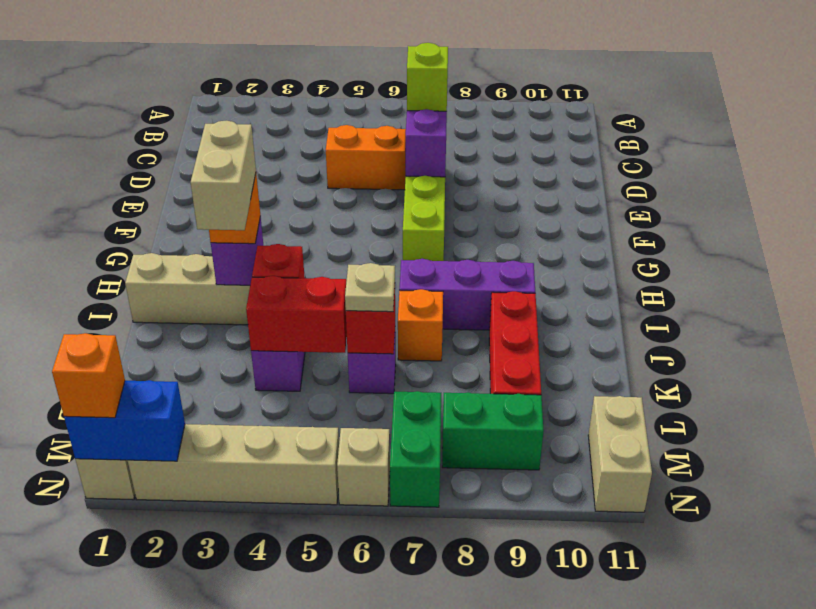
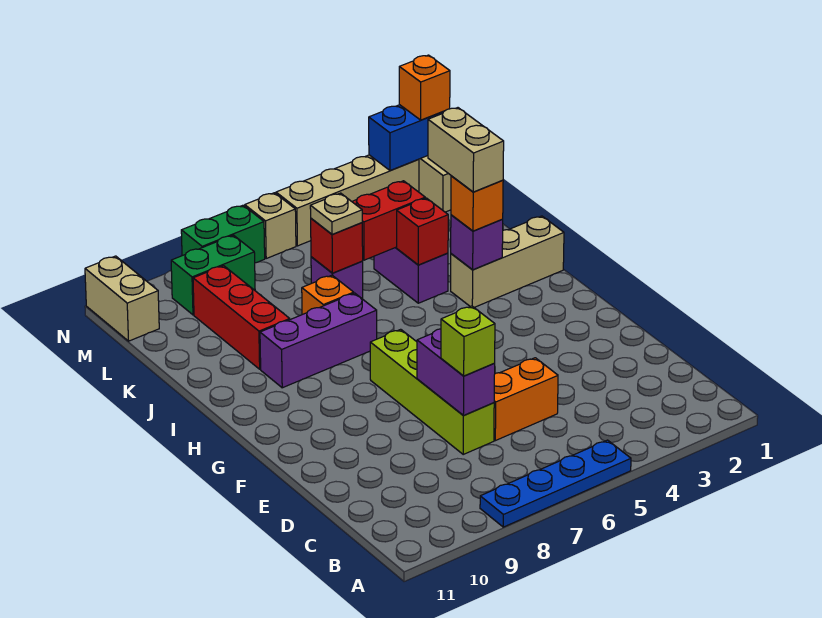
none -> blue plate A5:A8 level 1
green brick M7:N7 level 1 -> green brick N7:N8 level 1

